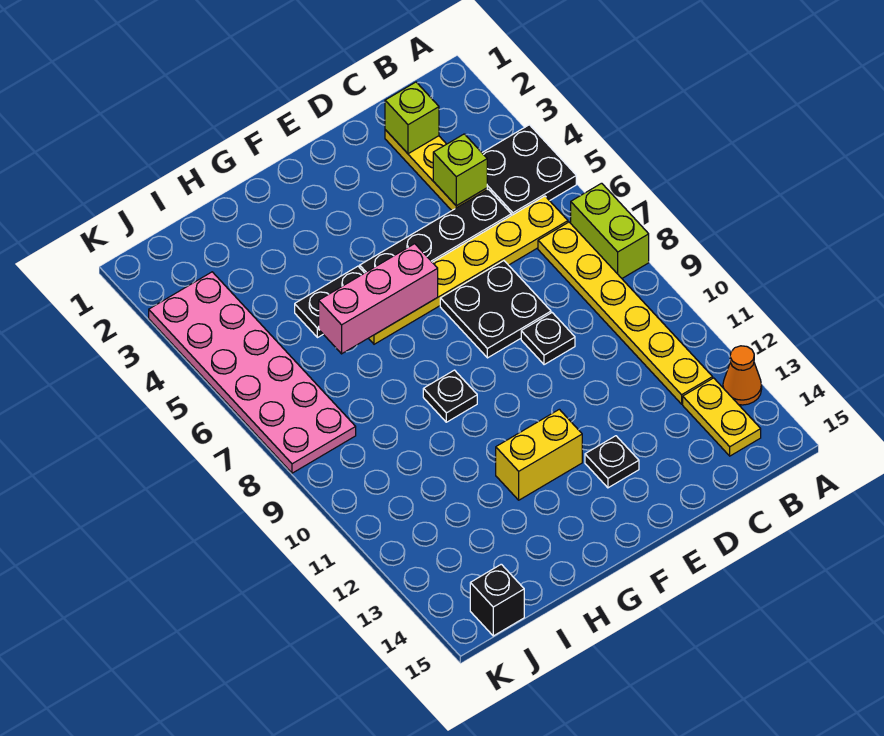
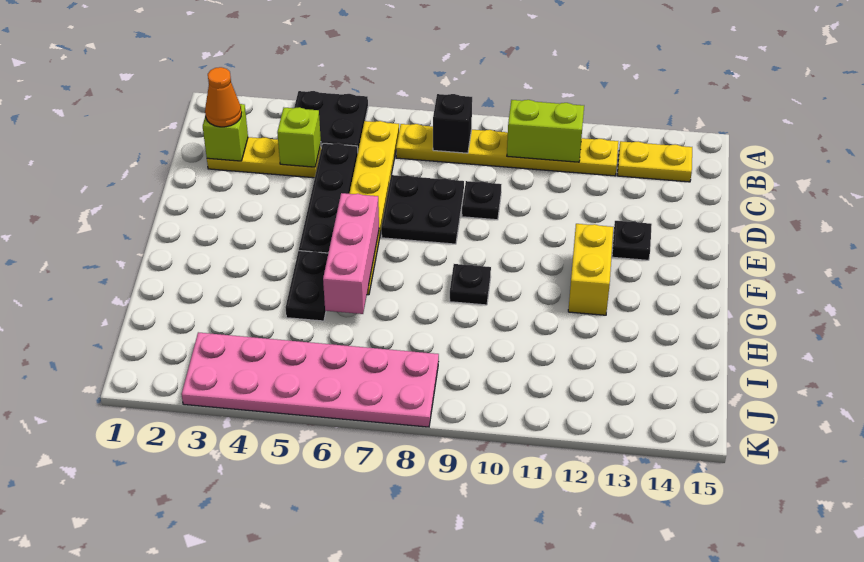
lime brick A7:A8 level 1 -> lime brick B10:B11 level 2
orange cone A13 level 1 -> orange cone C2 level 3
black brick J15 level 1 -> black brick B8 level 2

